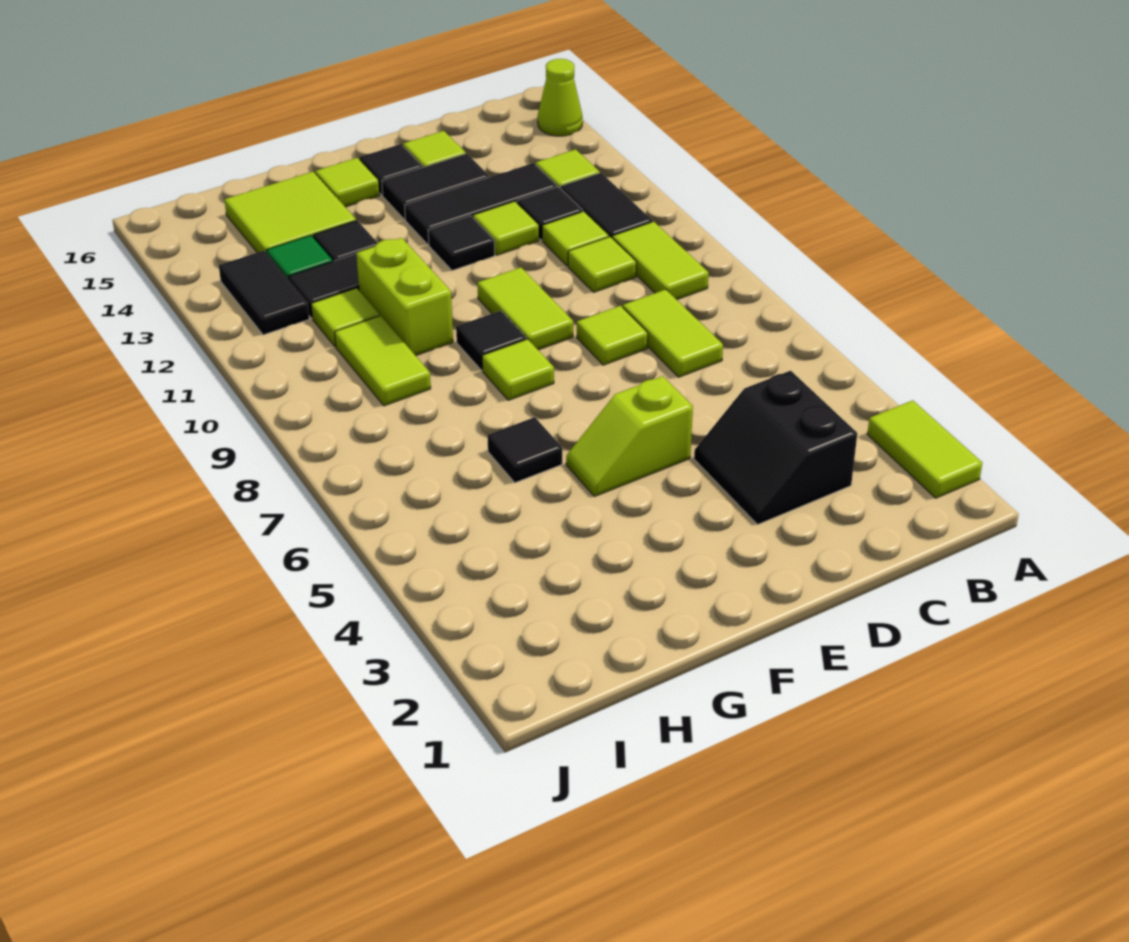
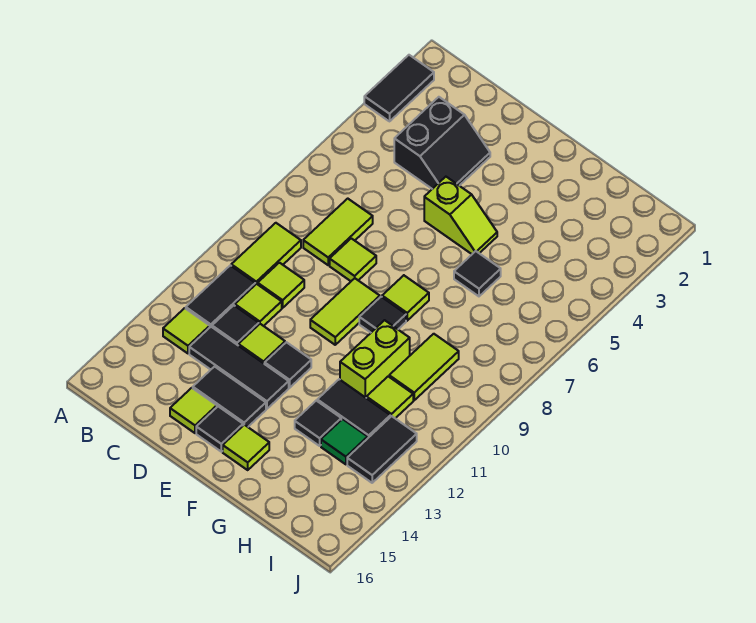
lime tile A2:A3 level 1 -> black tile A2:A3 level 1
lime cone A15 level 1 -> none
lime tile G14:H15 level 1 -> none

